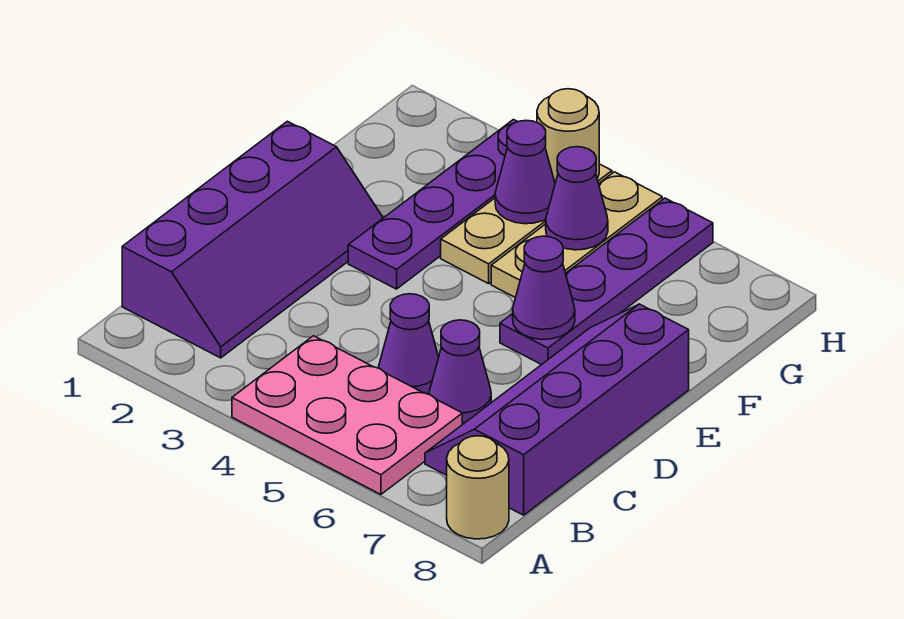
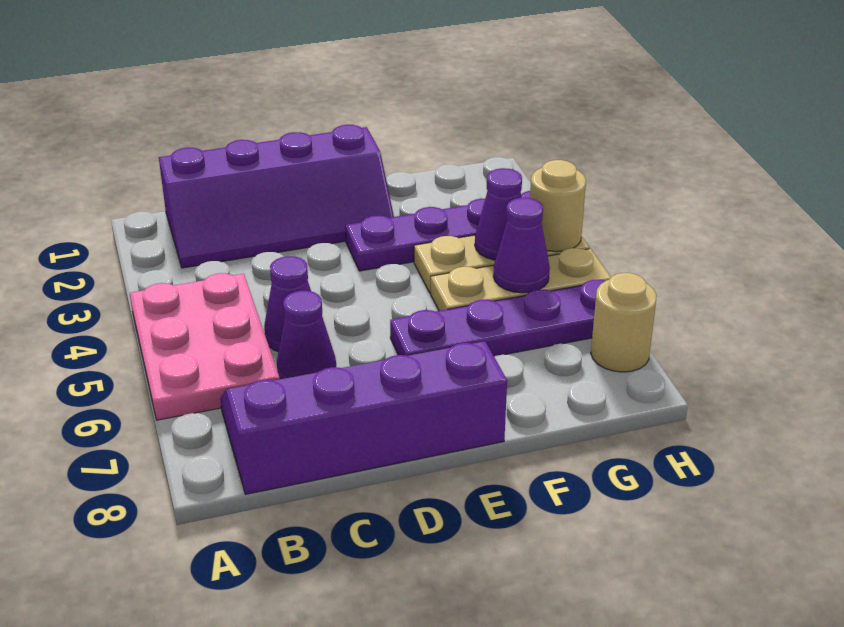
tan round brick A8 level 1 -> tan round brick H7 level 1
purple cone E6 level 2 -> none

